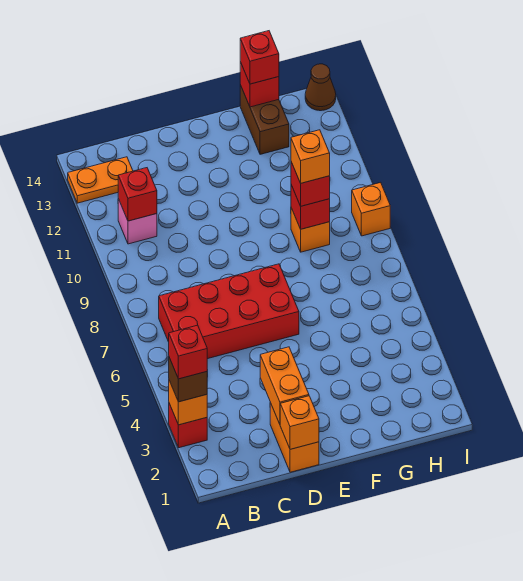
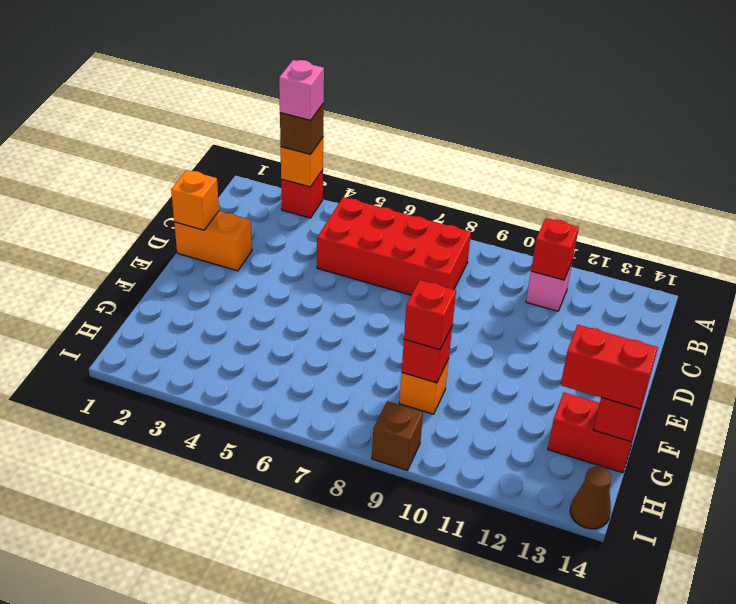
red brick A3 level 4 -> pink brick A3 level 4
orange plate A13:B13 level 1 -> none
red brick B6:E7 level 1 -> red brick B5:C8 level 1
orange brick D2:D3 level 2 -> none
orange brick G9 level 4 -> none
brown brick G13:G14 level 1 -> red brick G13:G14 level 1
red brick G14 level 3 -> red brick G13:G14 level 3
orange brick I9 level 1 -> brown brick I9 level 1

